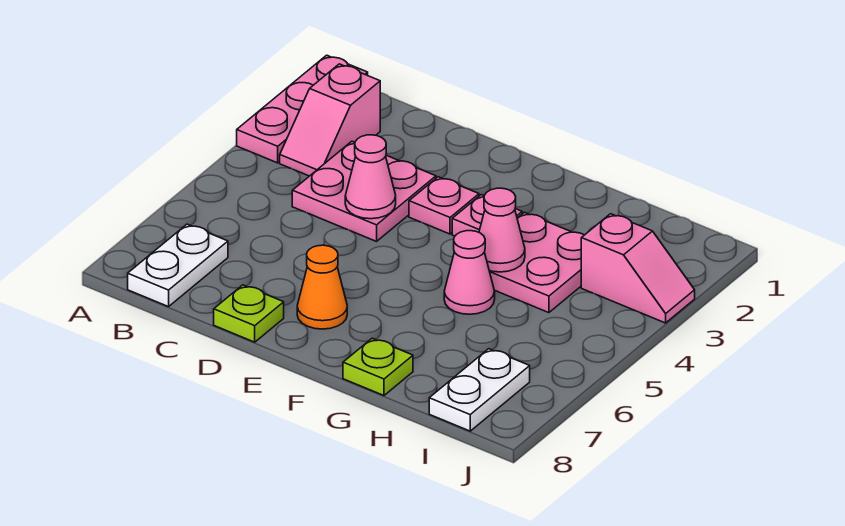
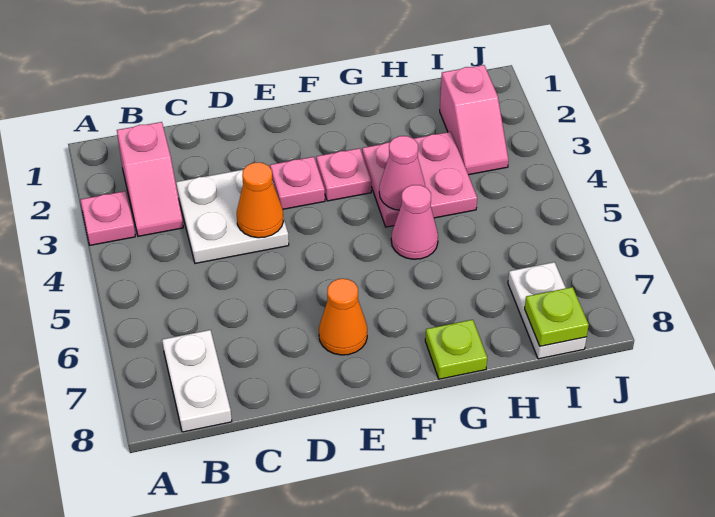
pink plate A1:A3 level 1 -> pink plate A3 level 1
pink plate C3:D4 level 1 -> white plate C3:D4 level 1
pink cone D4 level 2 -> orange cone D4 level 2
lime plate D8 level 1 -> lime plate I8 level 2
pink slope I3:J3 level 1 top I -> pink slope I2:I3 level 1 top 2

